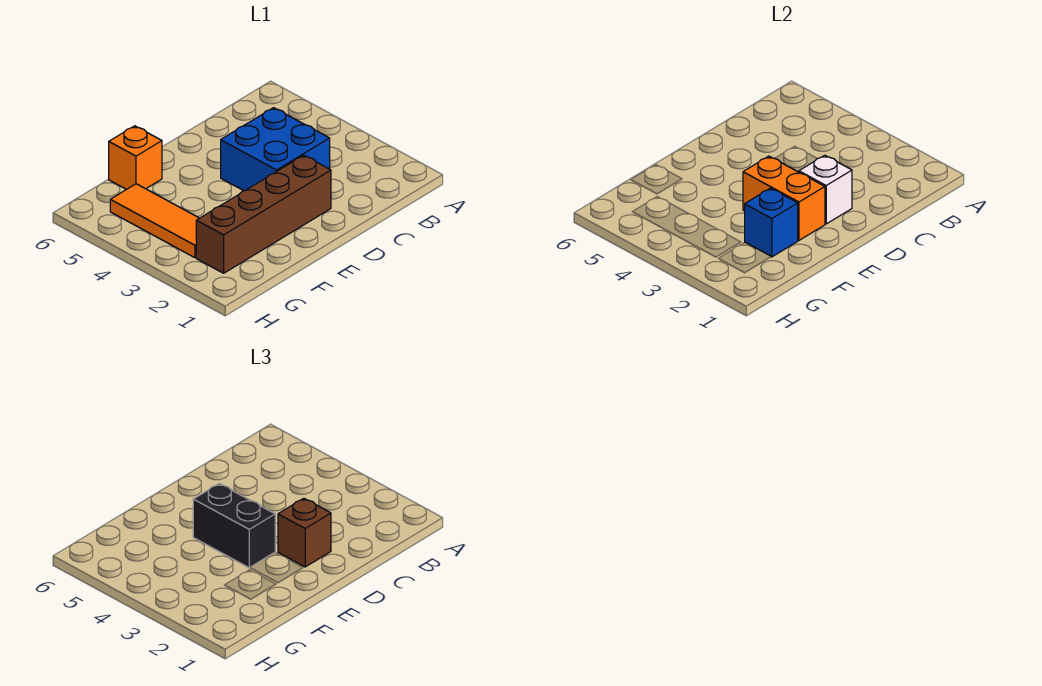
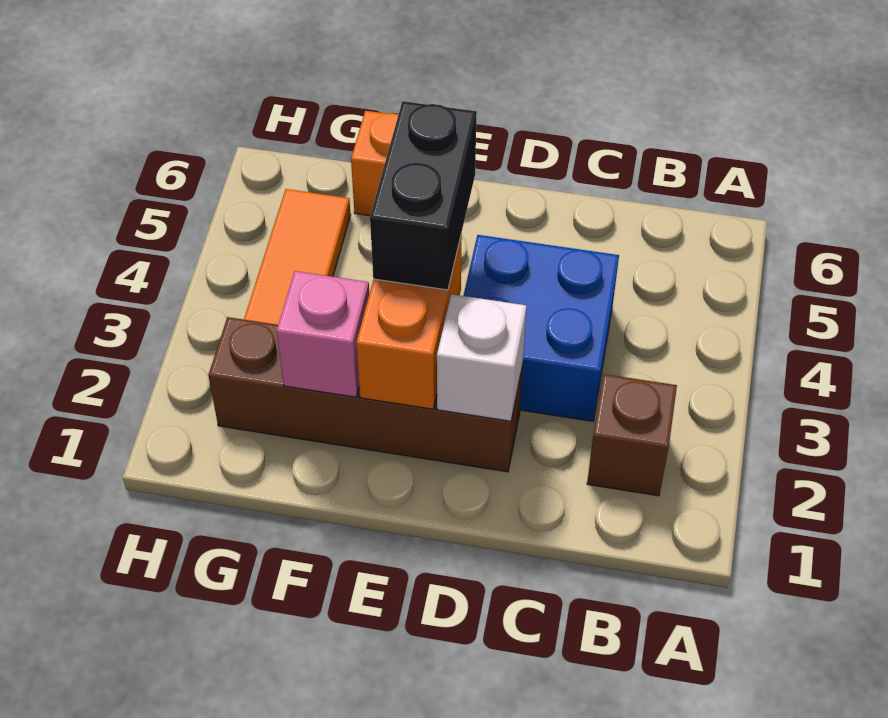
brown brick D2 level 3 -> brown brick B2 level 1
blue brick F2 level 2 -> pink brick F2 level 2

